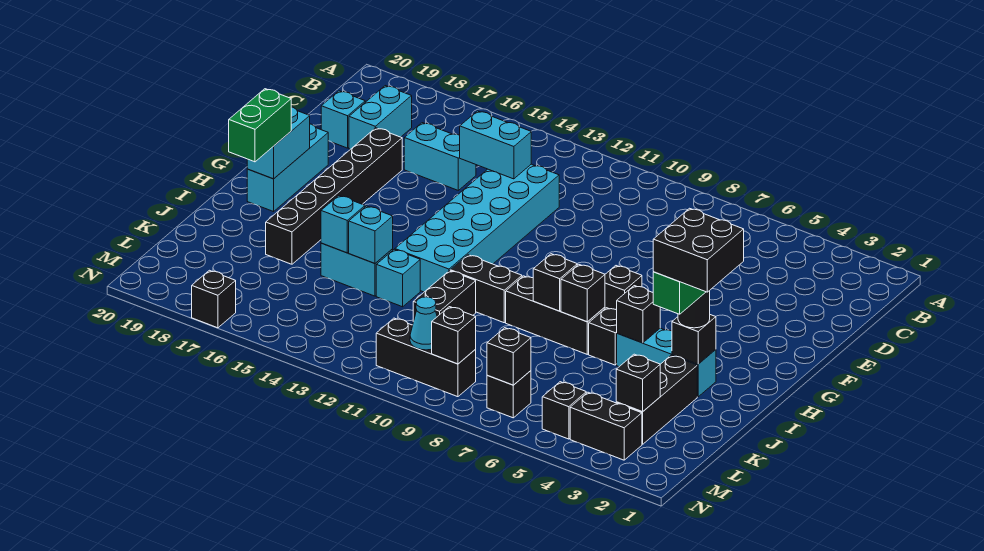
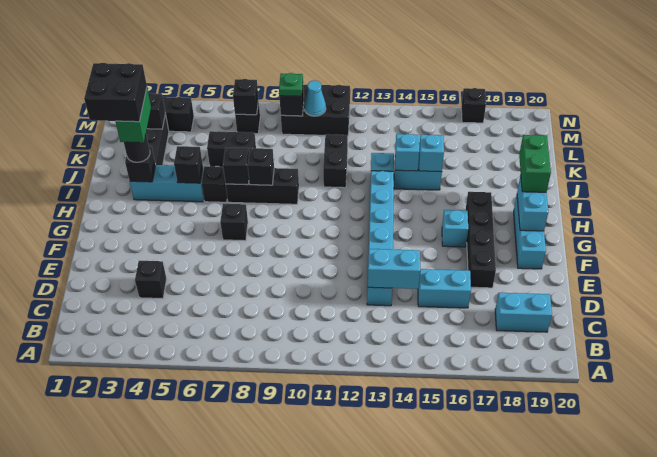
cyan brick C18:D18 level 1 -> cyan brick C18:C19 level 1
cyan brick D12:I13 level 1 -> cyan brick D13:I13 level 1
cyan brick D19 level 1 -> cyan brick G16 level 1
black brick E17:J17 level 1 -> black brick E17:H17 level 1
black brick I10:I11 level 1 -> black brick K6:K7 level 1
black brick M5 level 1 -> black brick D4 level 1
black brick M9:M11 level 1 -> black brick M9:N11 level 1
none -> green plate M9 level 3

